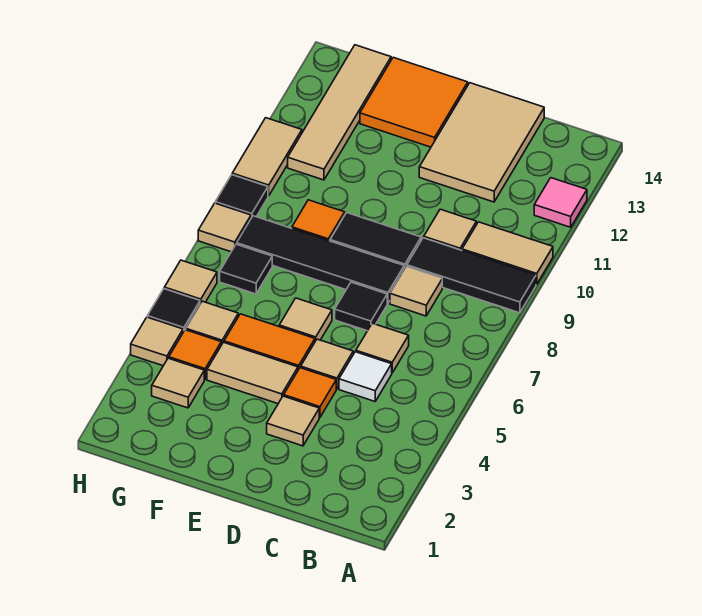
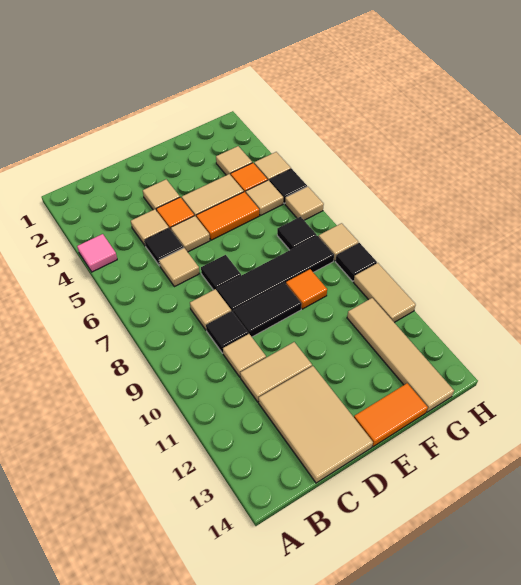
black tile A9:C9 level 1 -> black tile C9 level 1
tan tile A10:B10 level 1 -> tan tile C11:D11 level 1
pink tile A12 level 1 -> pink tile A4 level 1
white tile C5 level 1 -> black tile C5 level 1
tan tile E6 level 1 -> tan tile C4 level 1
orange tile E13:F14 level 1 -> orange tile E14:F14 level 1

